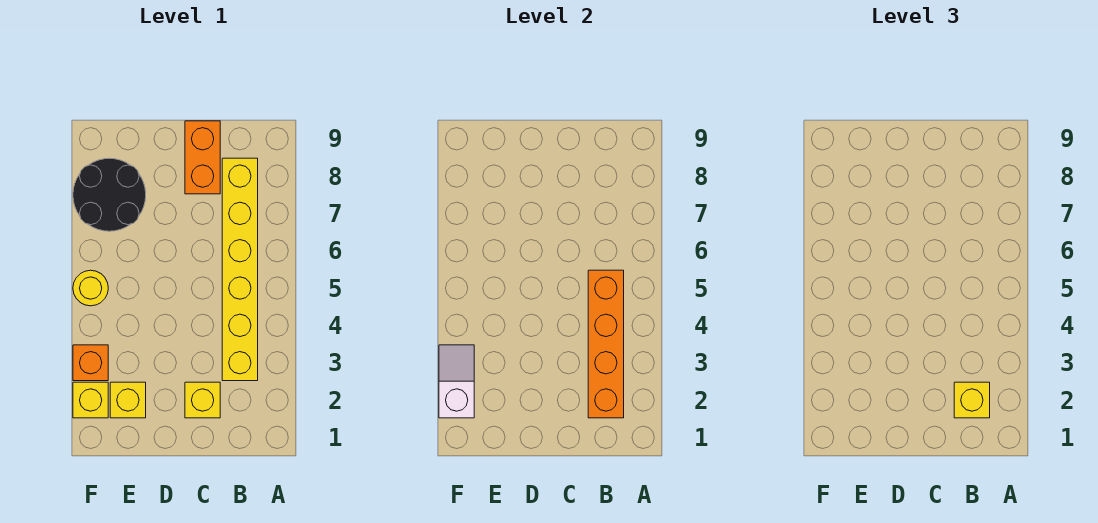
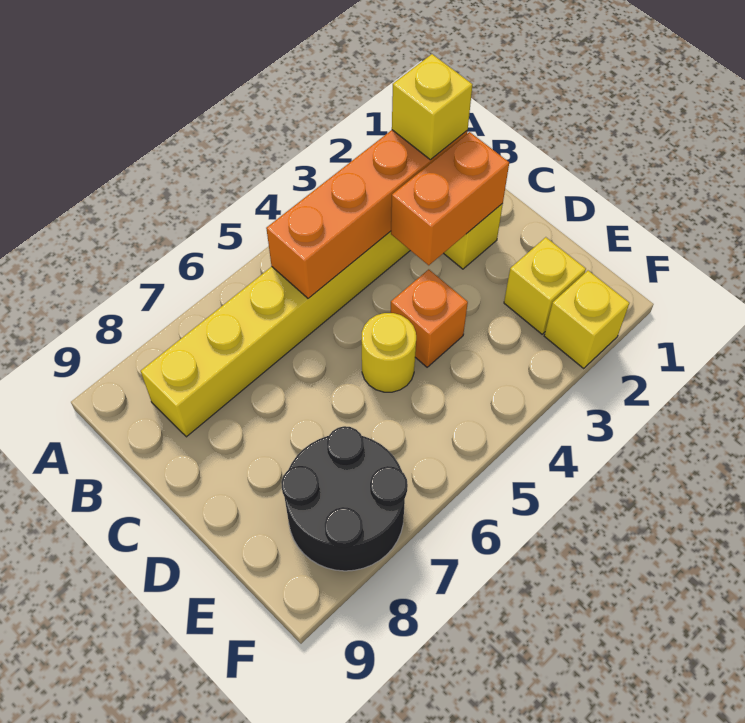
orange brick C8:C9 level 1 -> orange brick C2:C3 level 2
white slope F2:F3 level 2 top 2 -> none
orange brick F3 level 1 -> orange brick D4 level 1
yellow round brick F5 level 1 -> yellow round brick D5 level 1

